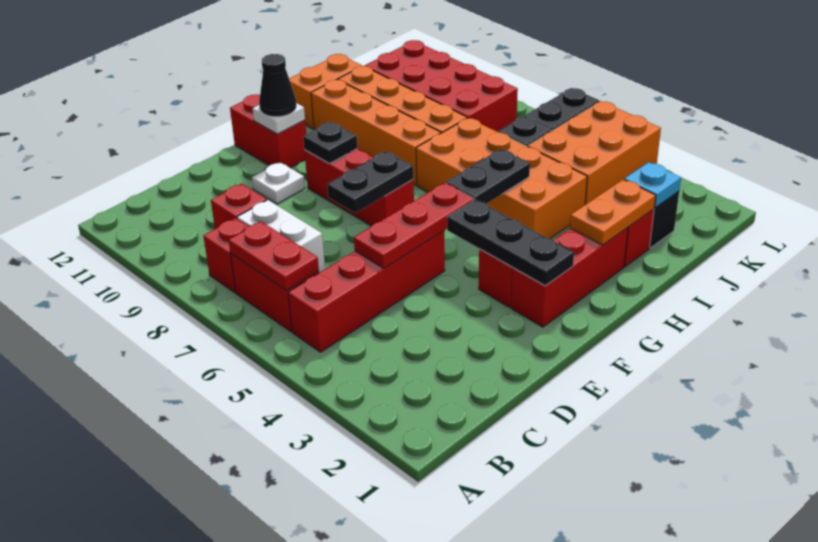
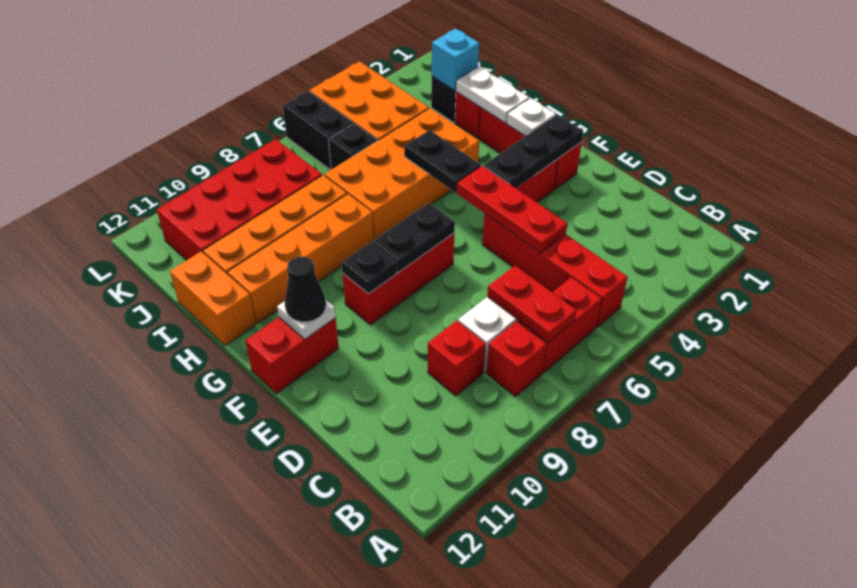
red plate B6:B7 level 2 -> red plate B7:C7 level 2
black plate E7:F7 level 2 -> black plate F7:F8 level 2
white plate E10 level 1 -> white plate G2 level 2
orange plate H2:I2 level 2 -> white plate H2:I2 level 2
cyan plate J2 level 2 -> cyan brick J2 level 2

